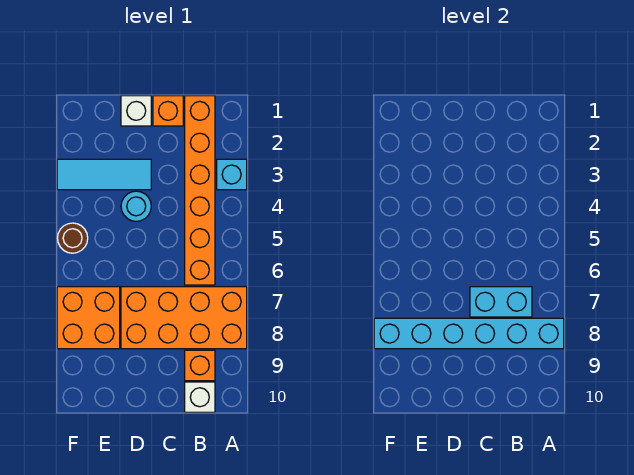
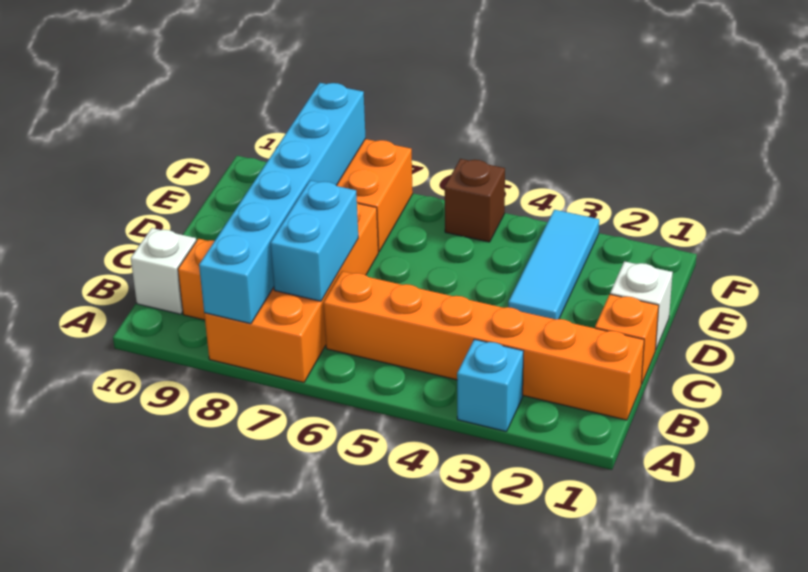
cyan round brick D4 level 1 -> none
brown round brick F5 level 1 -> brown brick F5 level 1

